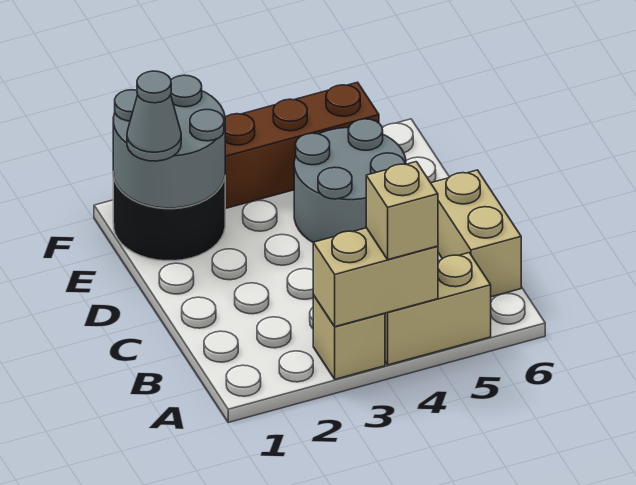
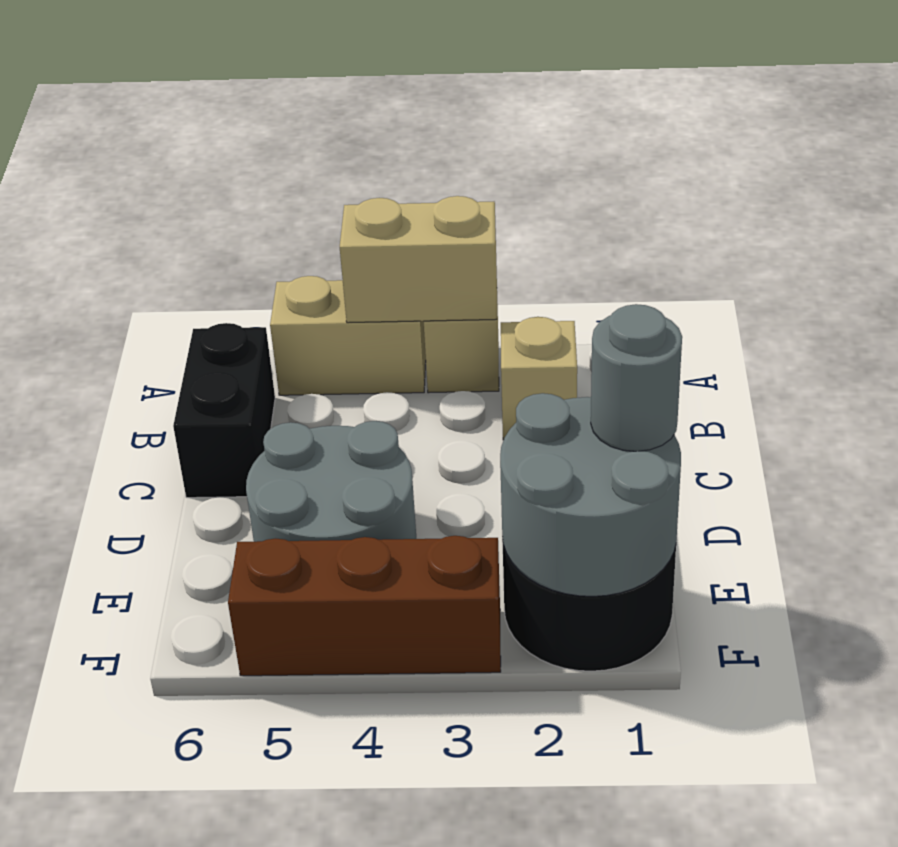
tan brick A4 level 3 -> tan brick B2 level 1
tan brick B6:C6 level 1 -> black brick B6:C6 level 1
grey cone E1 level 3 -> grey round brick E1 level 3

